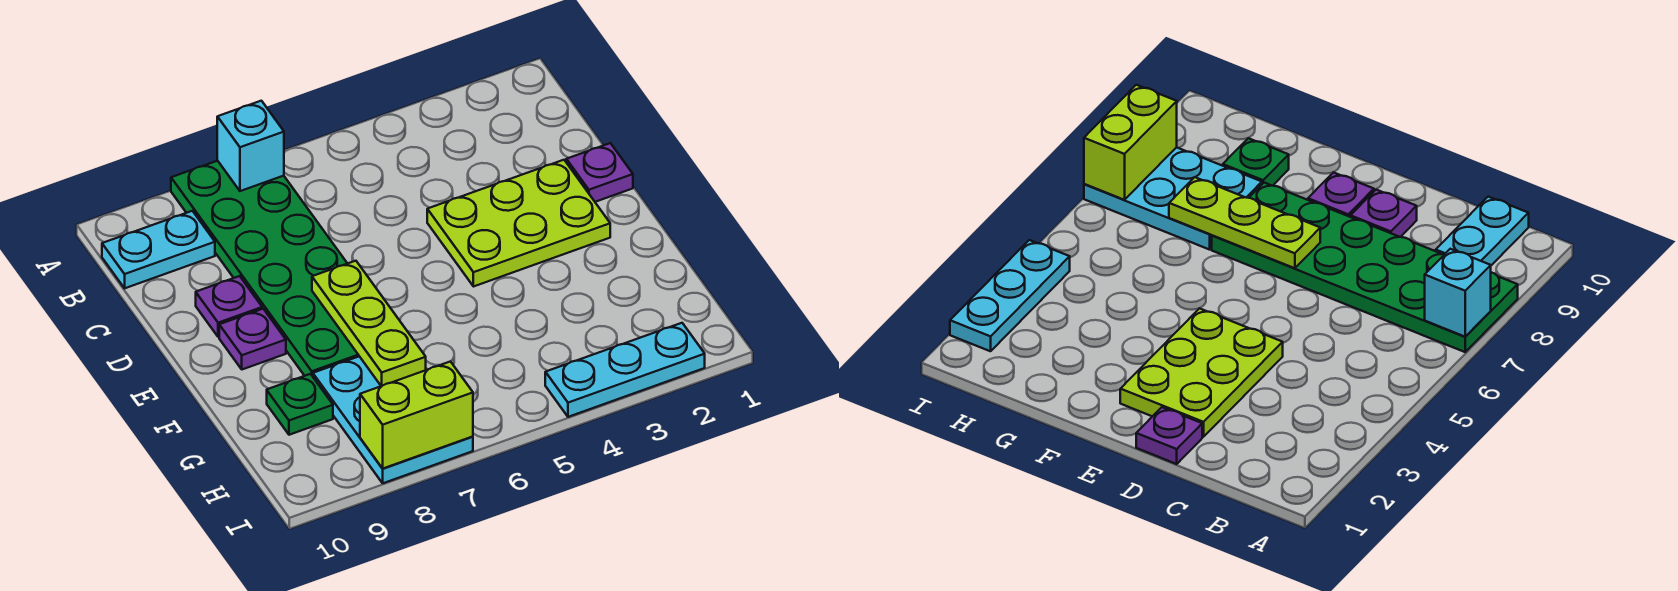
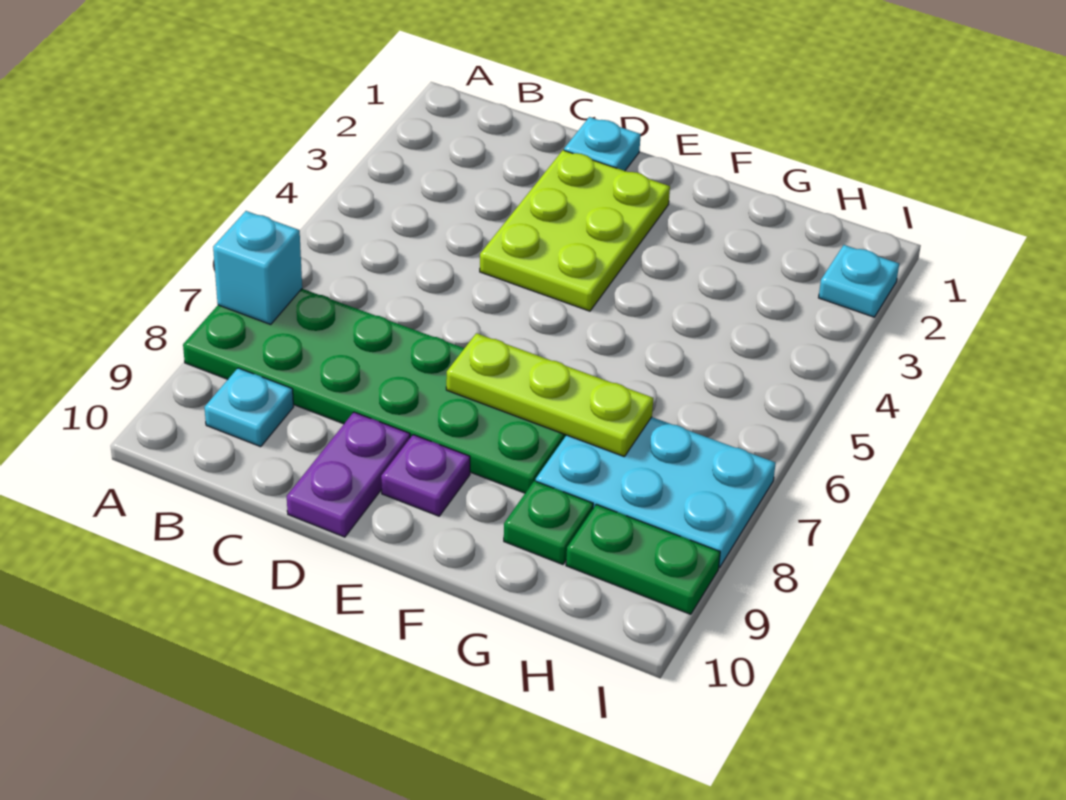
cyan plate B9:B10 level 1 -> cyan plate B9 level 1
purple plate D1 level 1 -> cyan plate D1 level 1
purple plate D9 level 1 -> purple plate D9:D10 level 1
none -> green plate H9:I9 level 1
cyan plate I2:I4 level 1 -> cyan plate I2 level 1
lime brick I7:I8 level 2 -> none

